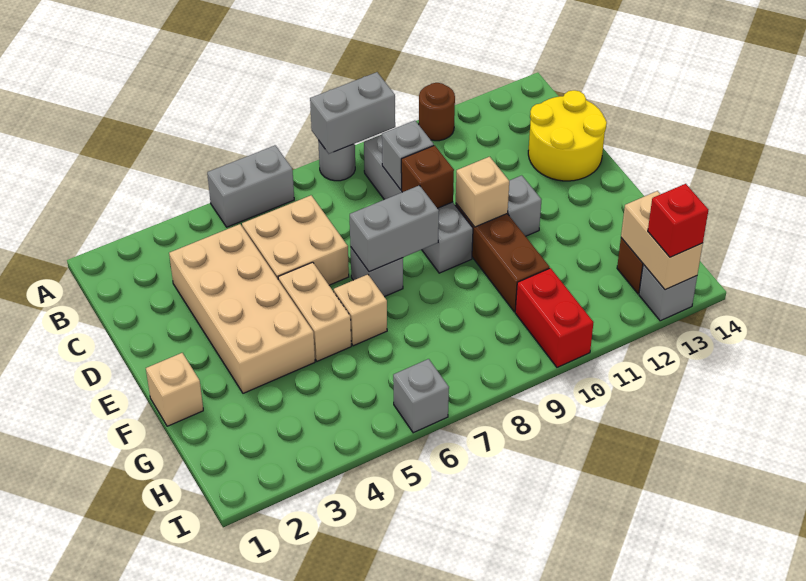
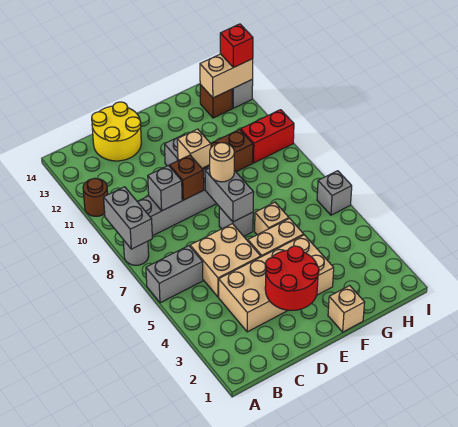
grey brick A5:A6 level 1 -> grey brick A6:B6 level 1
none -> red round brick D2:E3 level 2
none -> tan round brick E8 level 3

